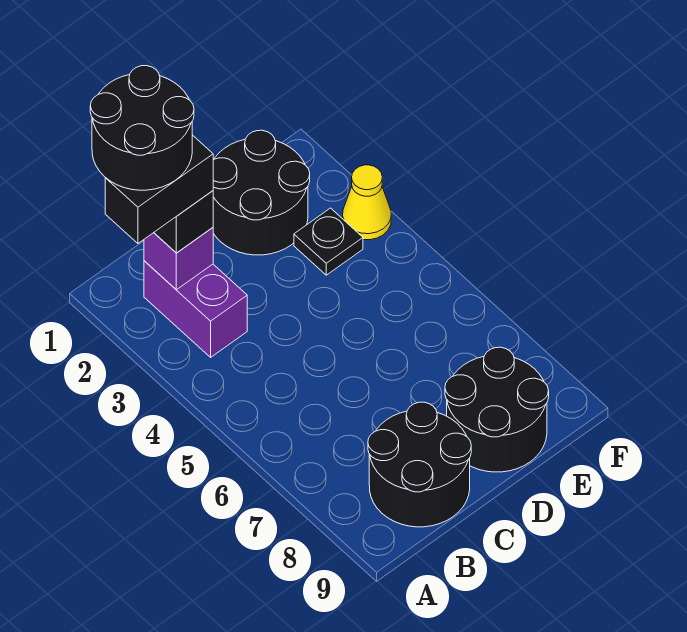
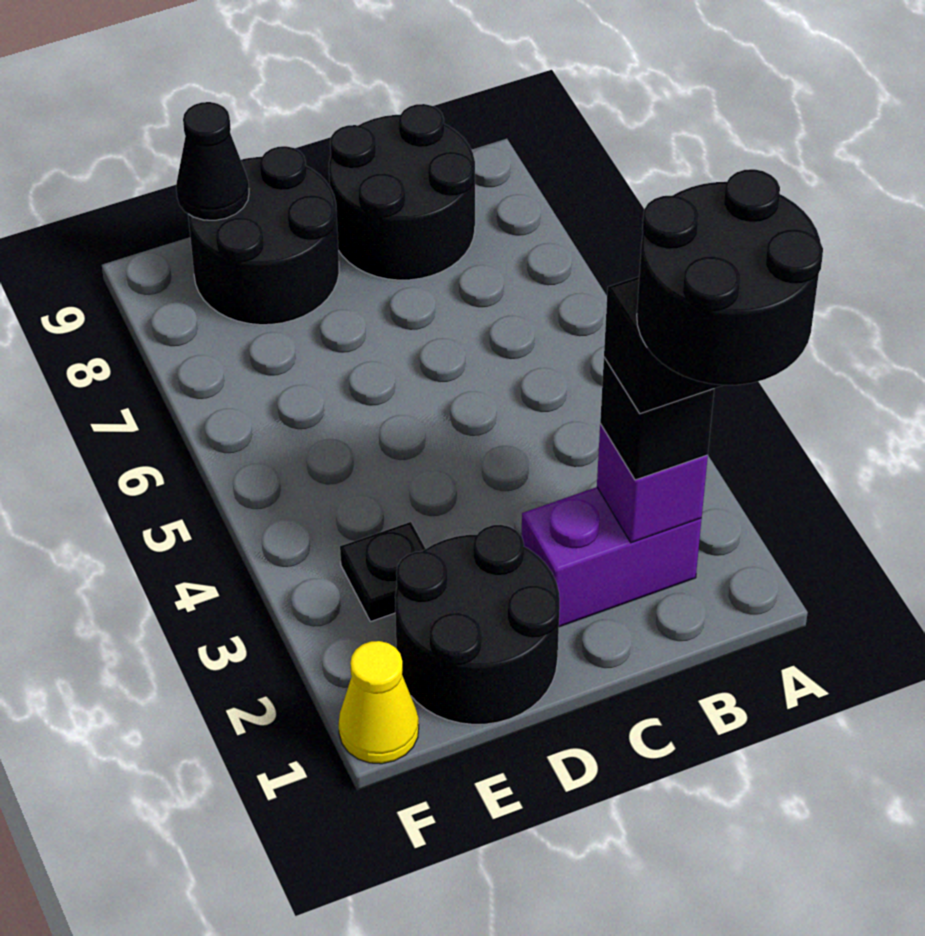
purple brick B2:B3 level 1 -> purple brick B2:C2 level 1
none -> black cone E9 level 2
yellow cone F3 level 1 -> yellow cone F1 level 1

